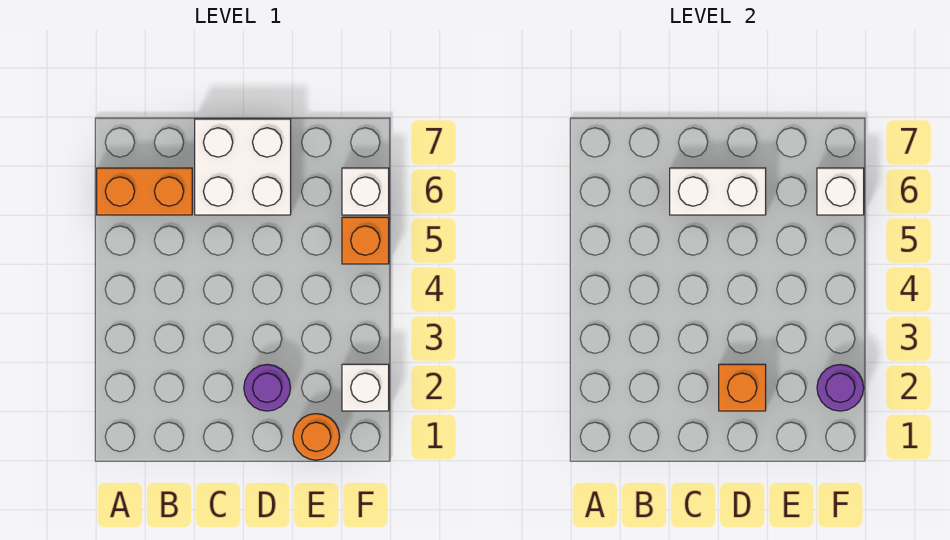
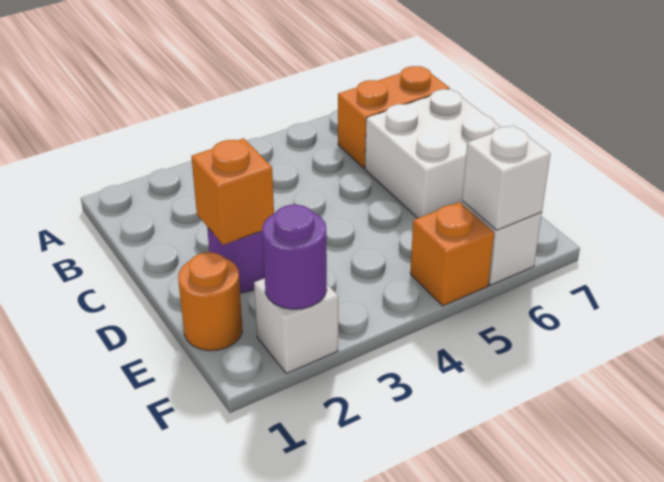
orange brick A6:B6 level 1 -> orange brick B6:B7 level 1
white brick C6:D6 level 2 -> none

